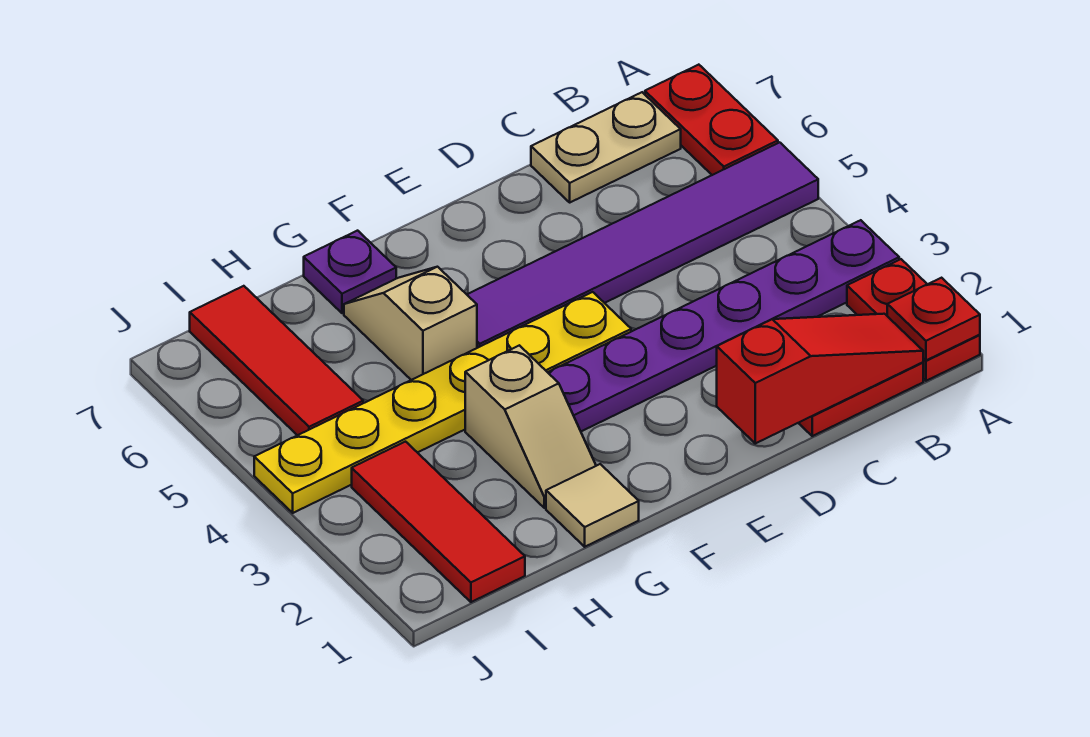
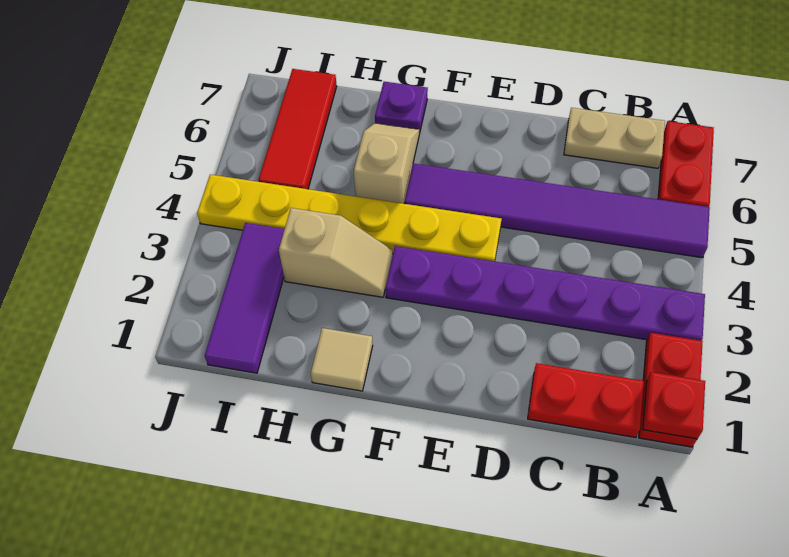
red slope B1:D1 level 2 top D -> none
tan slope G2:G3 level 1 top 3 -> tan slope G3:H3 level 1 top H
red tile I1:I3 level 1 -> purple tile I1:I3 level 1

